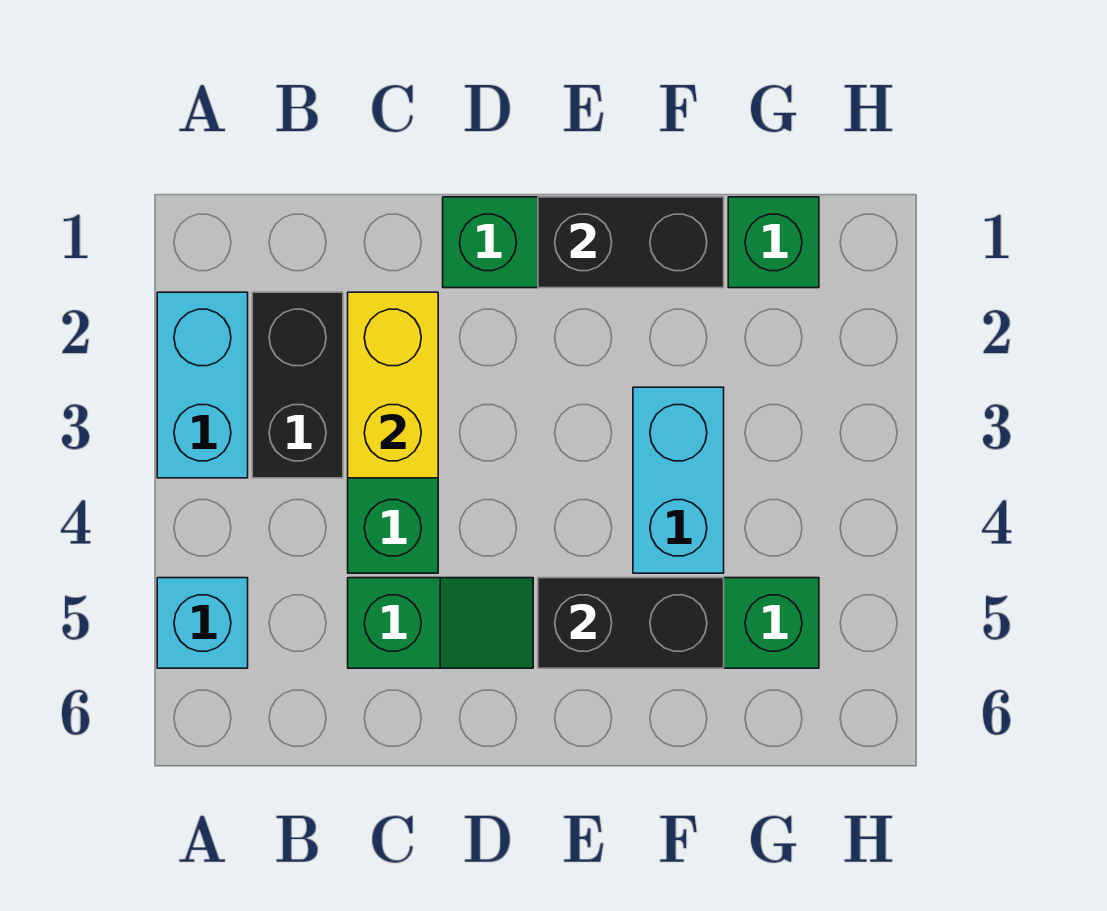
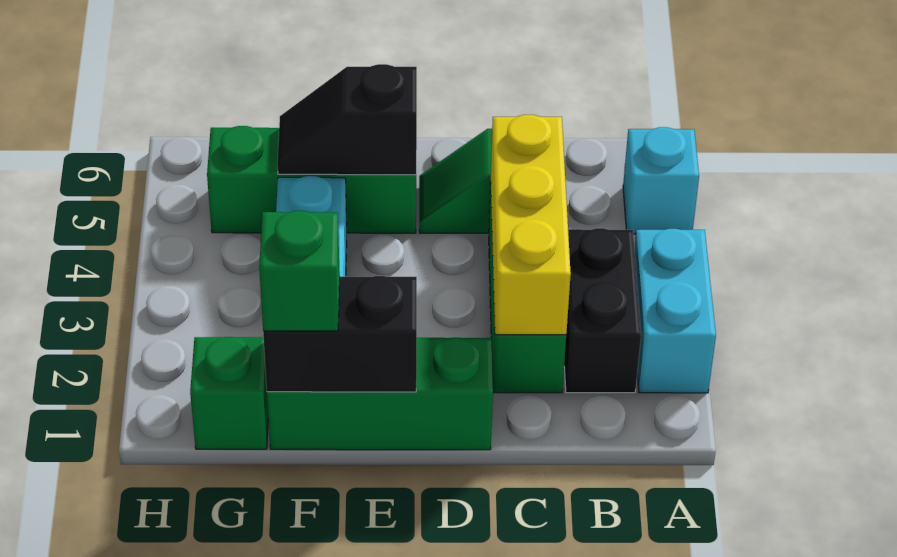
yellow brick C2:C3 level 2 -> yellow brick C2:C4 level 2
black brick E5:F5 level 2 -> black slope E5:F5 level 2 top E
none -> green brick F1 level 3

